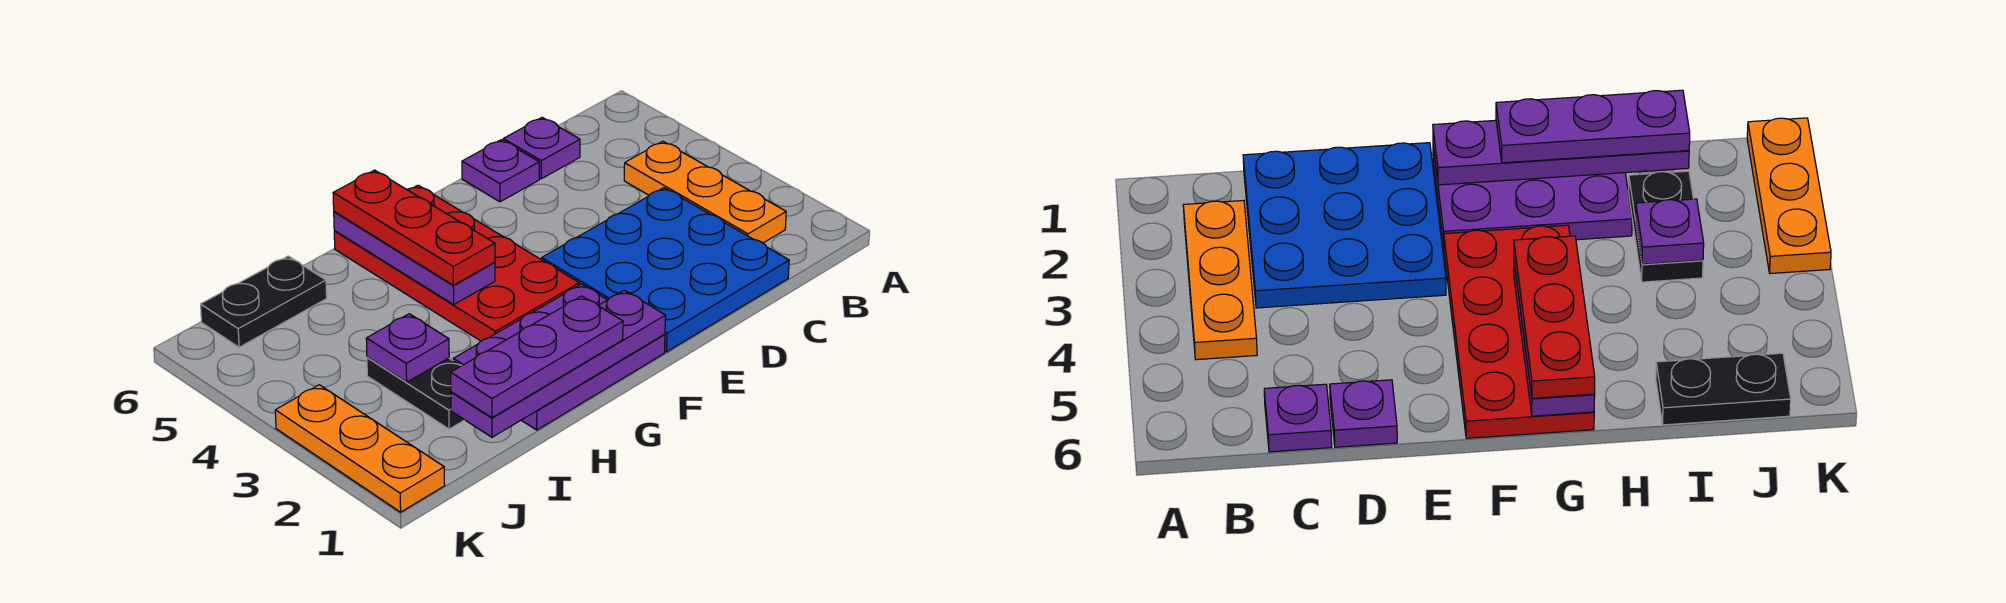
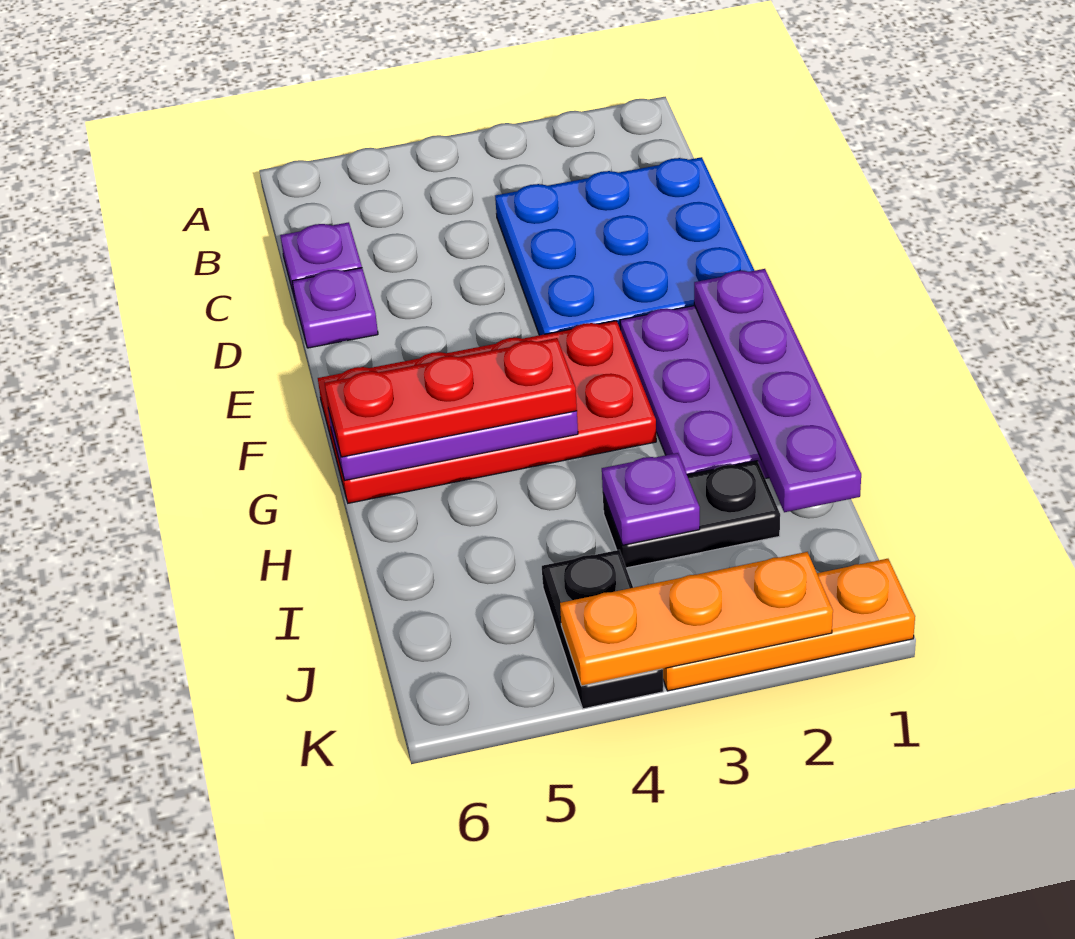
orange plate B2:B4 level 1 -> orange plate K2:K4 level 2
purple plate G1:I1 level 3 -> none
black plate I6:J6 level 1 -> black plate J4:K4 level 1

